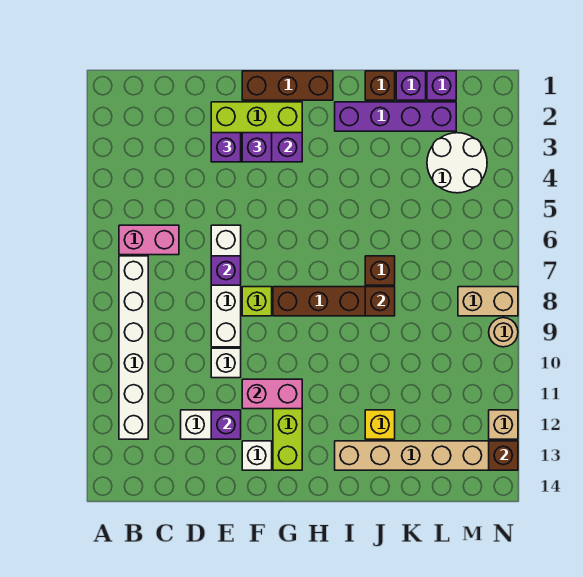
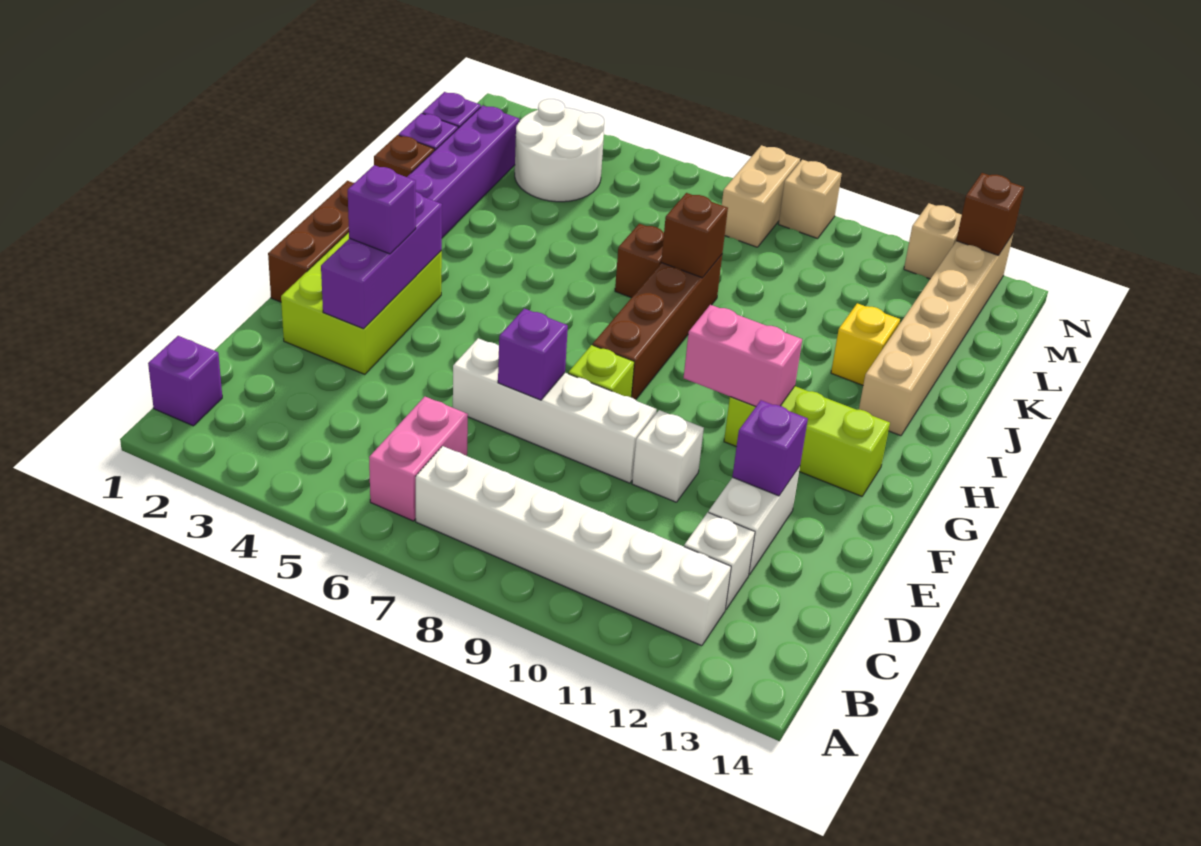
purple brick E3 level 3 -> purple brick B1 level 1
pink brick F11:G11 level 2 -> pink brick G10:G11 level 2
white brick F13 level 1 -> white brick C12 level 1
tan round brick N9 level 1 -> tan brick N9 level 1

